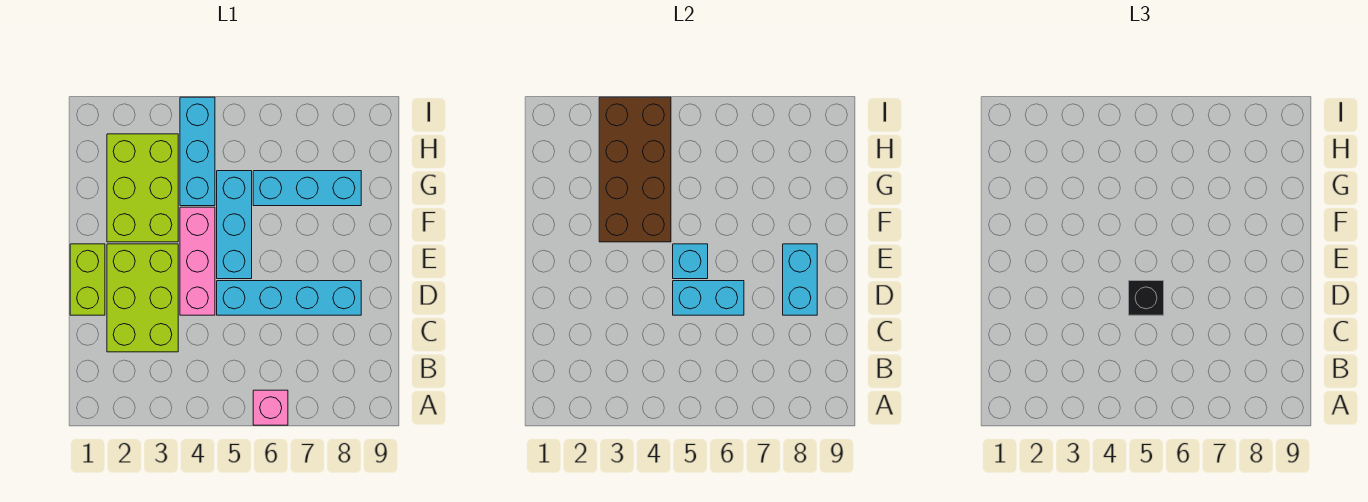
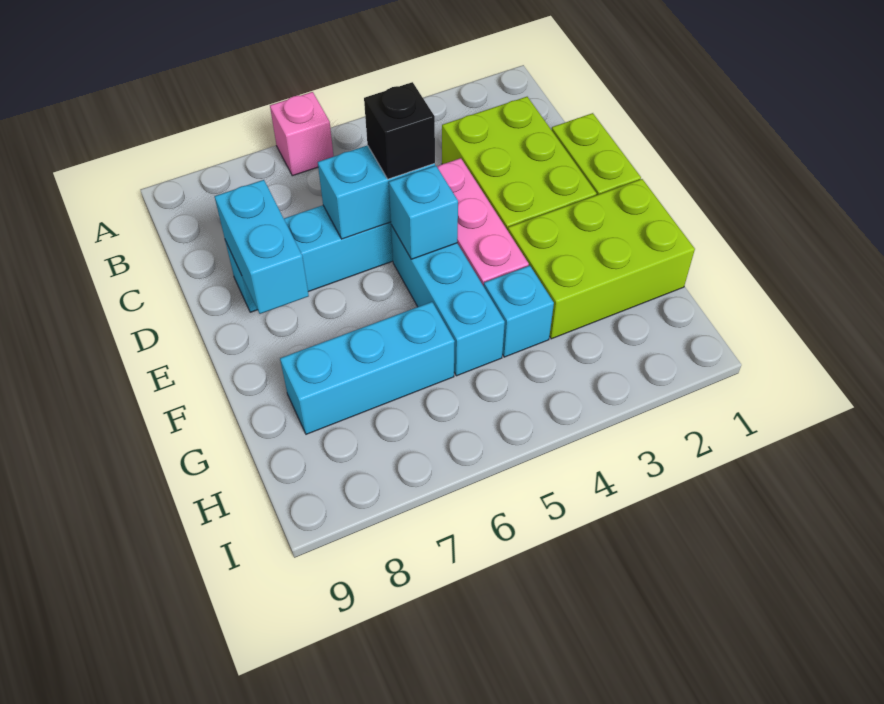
lime brick F2:H3 level 1 -> lime brick F1:G3 level 1
brown brick F3:I4 level 2 -> none
cyan brick G4:I4 level 1 -> cyan brick G4 level 1

